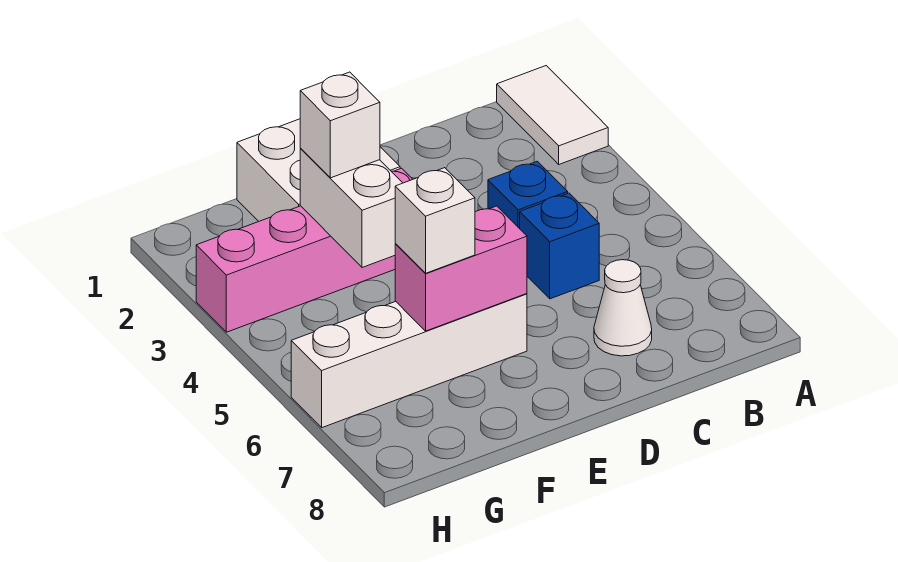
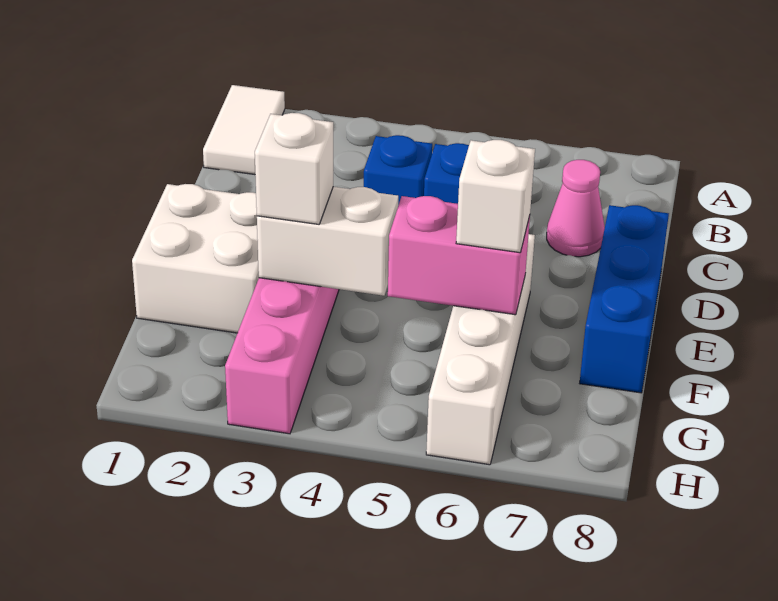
white tile A1:A2 level 1 -> white tile A1:B1 level 1
white cone C7 level 1 -> pink cone C7 level 1
none -> blue brick D8:F8 level 1
pink brick E6:F6 level 2 -> pink brick F5:F6 level 2

